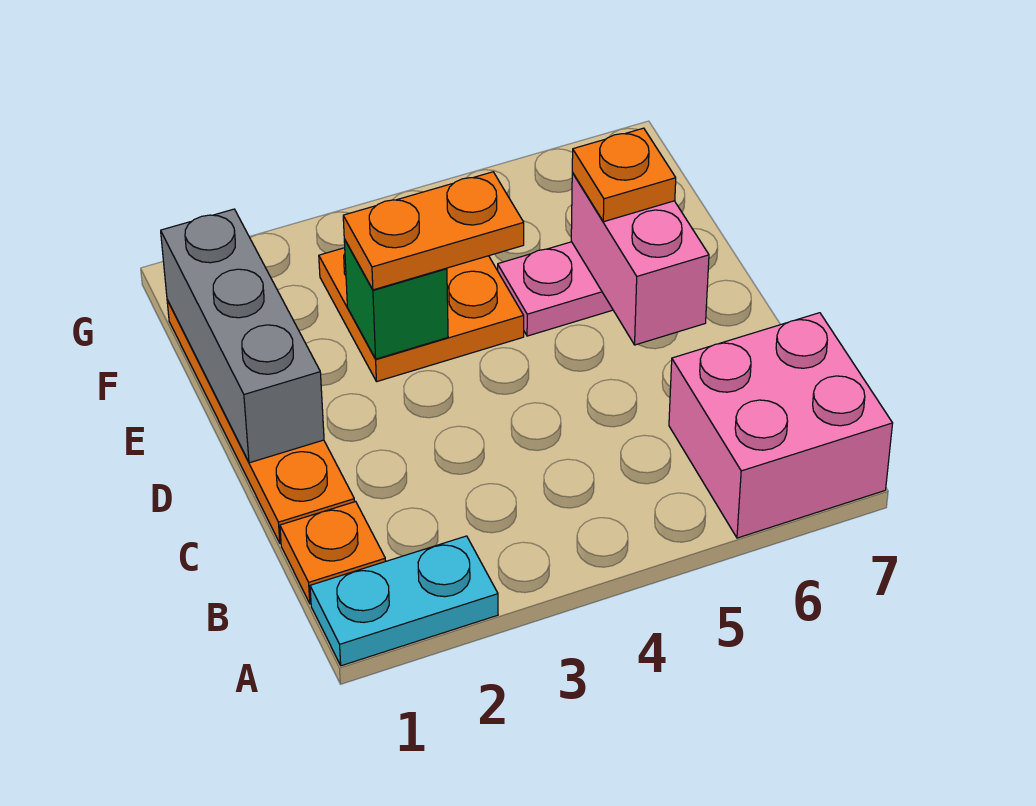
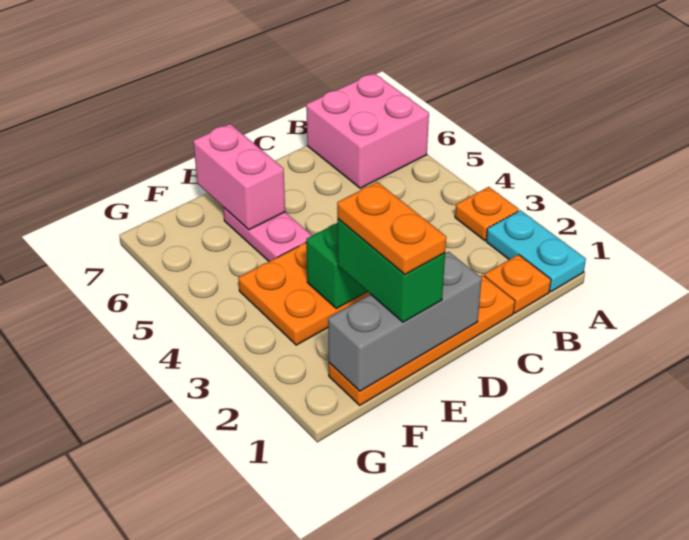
pink brick D6:E6 level 2 -> pink brick E6:E7 level 2
none -> green brick E1:E2 level 3
orange plate E3:E4 level 3 -> orange plate E1:E2 level 4
orange plate E6 level 3 -> orange plate A3 level 1

